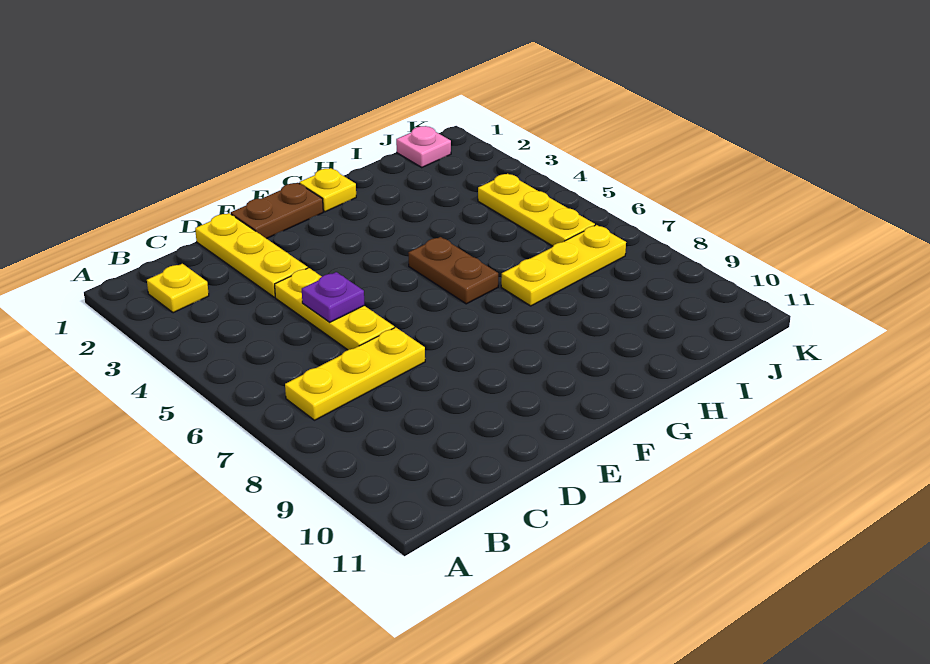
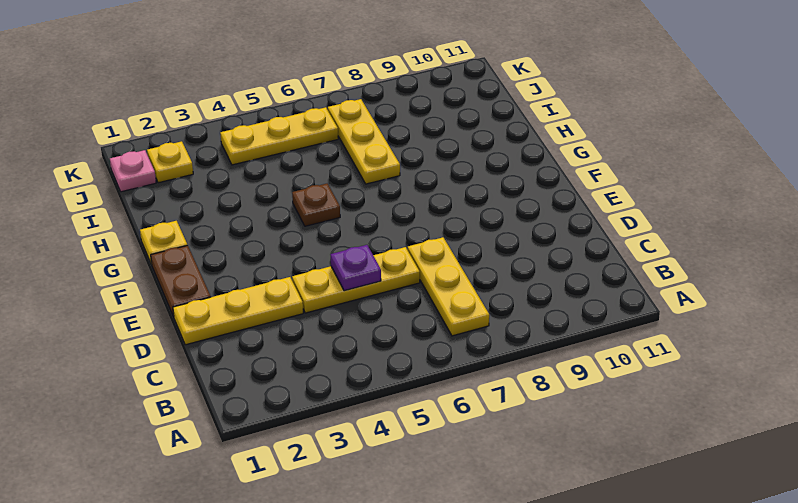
yellow plate B2 level 1 -> yellow plate J2 level 1
brown plate G5:G6 level 1 -> brown plate G5 level 1

